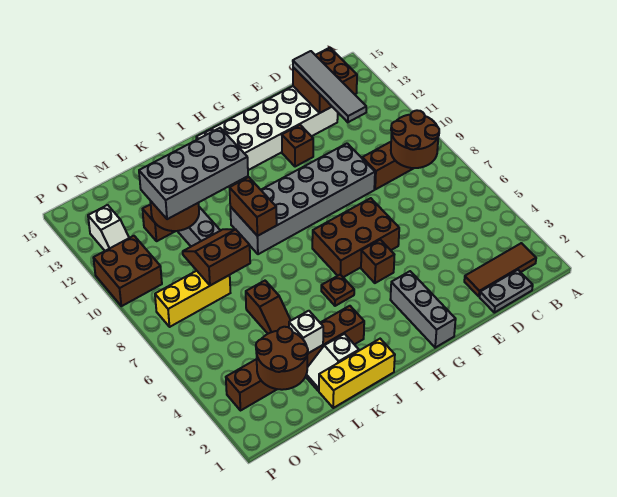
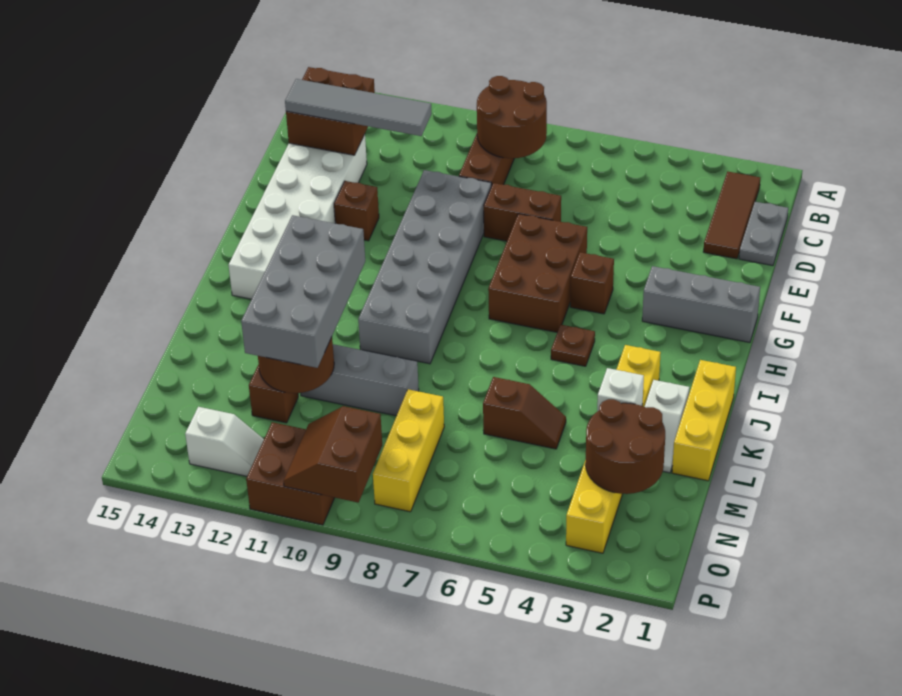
brown brick J3:O3 level 1 -> yellow brick J3:O3 level 1
brown brick J9:J10 level 2 -> brown brick E7:E8 level 1
brown slope L8:M9 level 2 top 8 -> brown slope O9:P10 level 2 top 9

